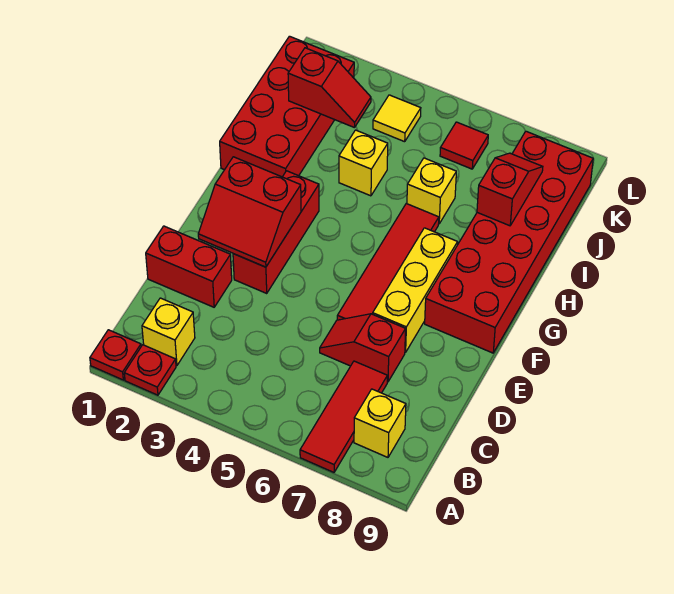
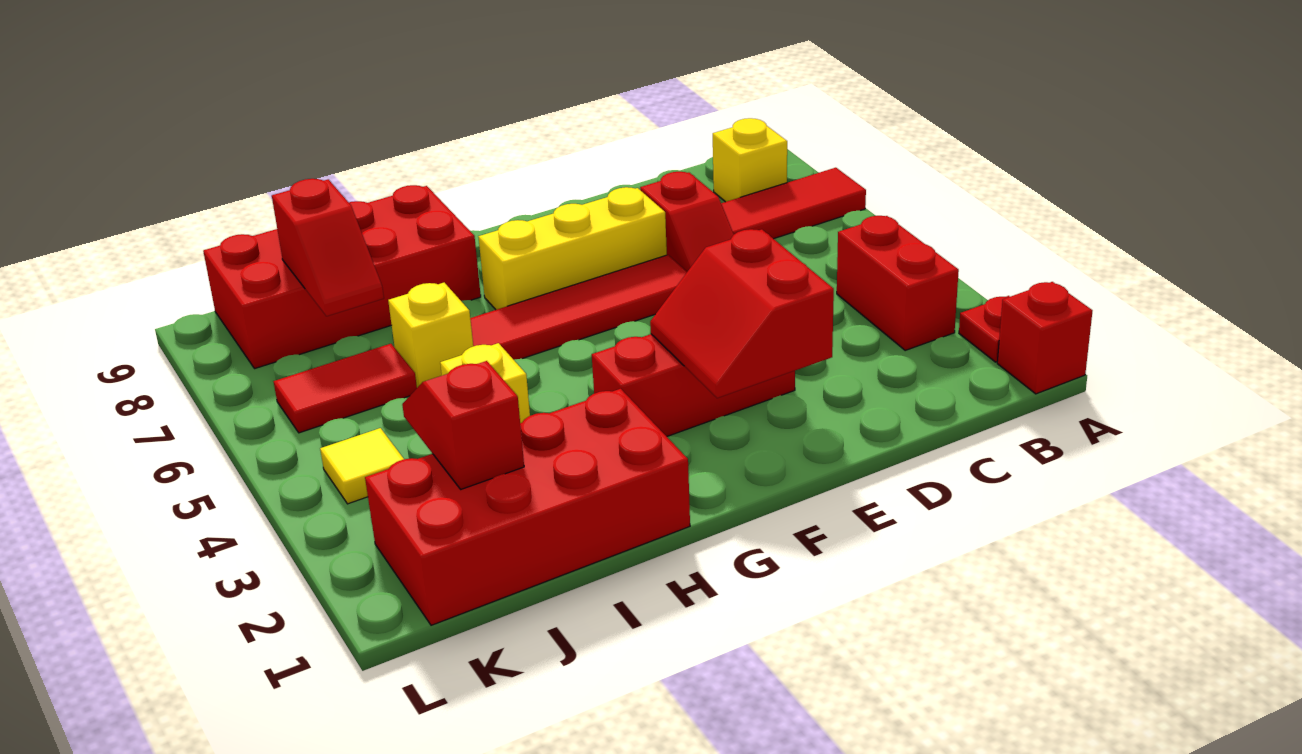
red plate A1 level 1 -> red brick A1 level 1
yellow brick B2 level 1 -> none
red brick D1:D2 level 1 -> red brick B3:B4 level 1
red slope E2:F3 level 2 top F -> red slope E2:F3 level 2 top E
red brick F8:K9 level 1 -> red brick H8:K9 level 1
red slope I8:J8 level 2 top I -> red slope J7:J8 level 2 top 8
red tile K6 level 1 -> red tile J6:K6 level 1

